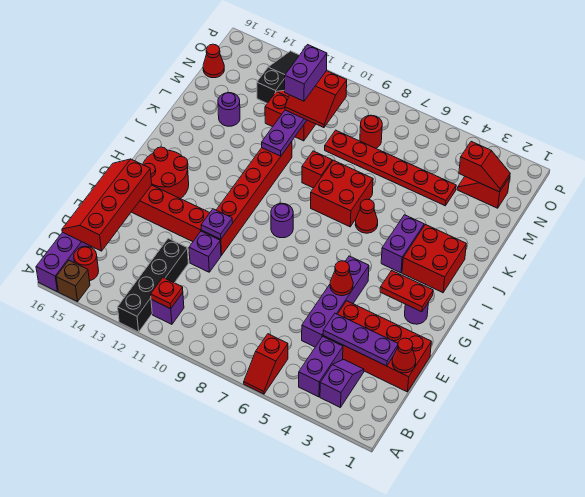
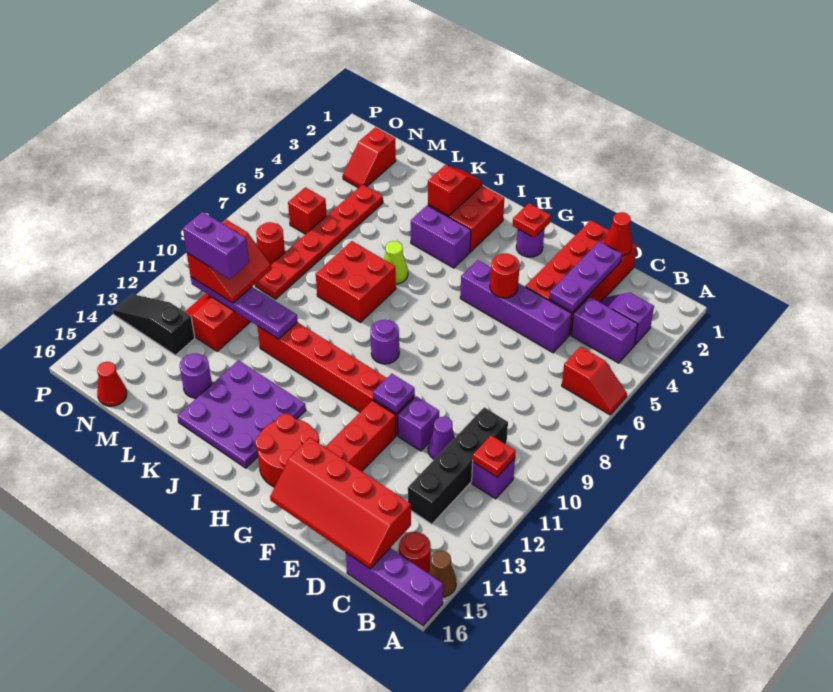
black brick A12:D12 level 1 -> black brick C10:C13 level 1
brown brick A15 level 1 -> brown cone A15 level 1
none -> purple cone D11 level 1
red cone F5 level 2 -> red round brick F5 level 2
red plate G2:G3 level 2 -> red plate G2 level 2
none -> purple plate I13:K15 level 1
red cone J6 level 1 -> lime cone J6 level 1
red brick K9 level 1 -> red brick N6 level 1
red slope N2:N3 level 2 top 3 -> red slope J2:J3 level 2 top 3

